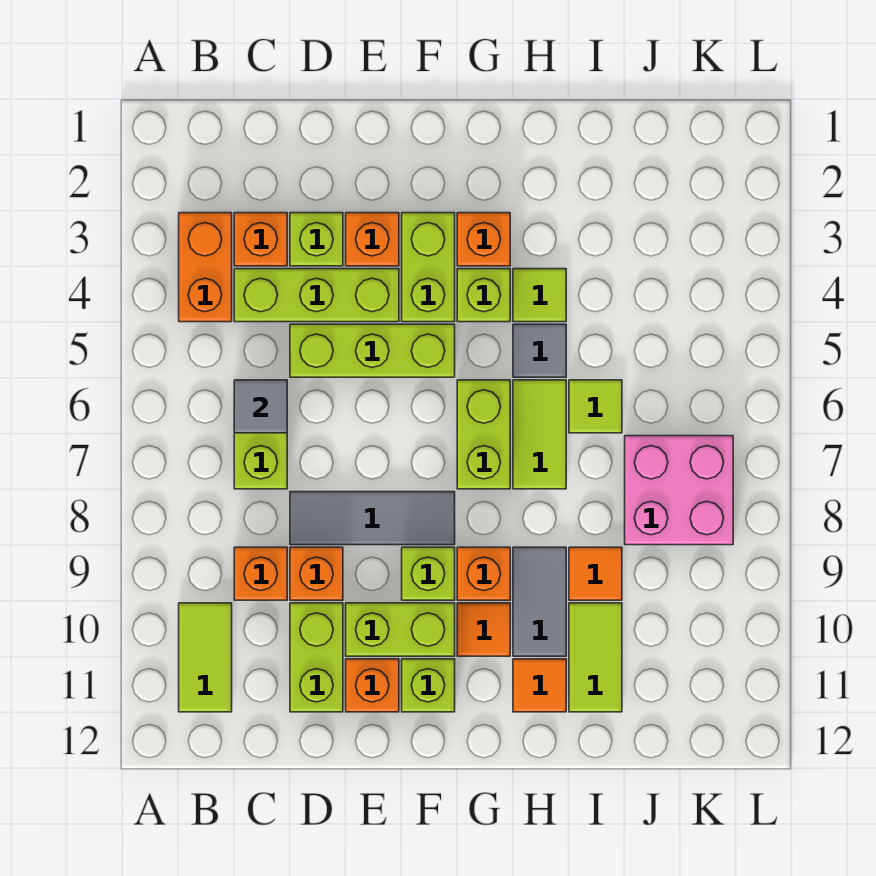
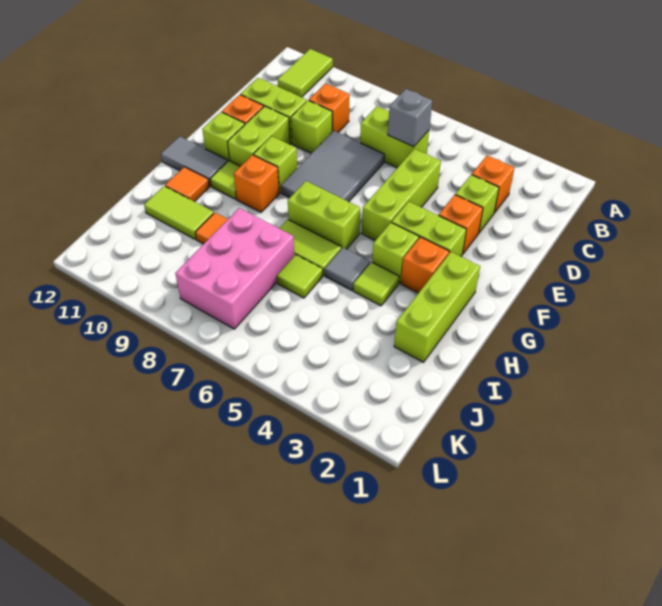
orange brick B3:B4 level 1 -> none
lime tile B10:B11 level 1 -> lime tile A11:B11 level 1
lime brick C4:E4 level 1 -> lime brick G2:I2 level 1
grey tile C6 level 2 -> grey brick C6 level 2
grey tile D8:F8 level 1 -> grey tile D7:F8 level 1
orange brick D9 level 1 -> lime brick D9 level 1
orange tile G10 level 1 -> lime tile G10 level 1
grey tile H9:H10 level 1 -> grey tile G11:G12 level 1
pink brick J7:K8 level 1 -> pink brick I7:K8 level 1

